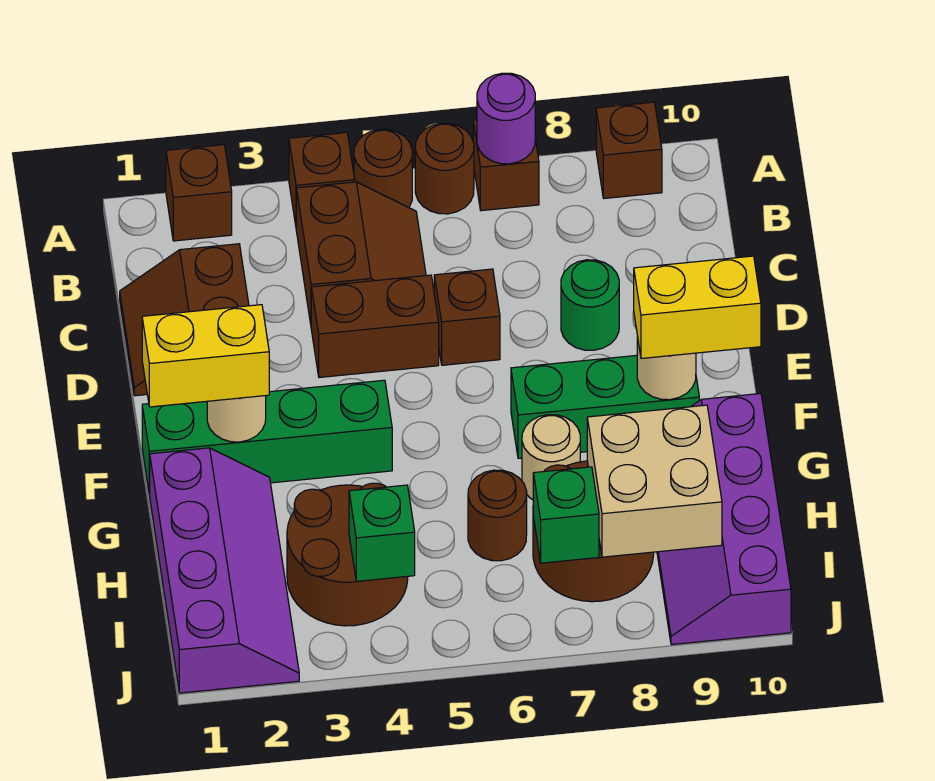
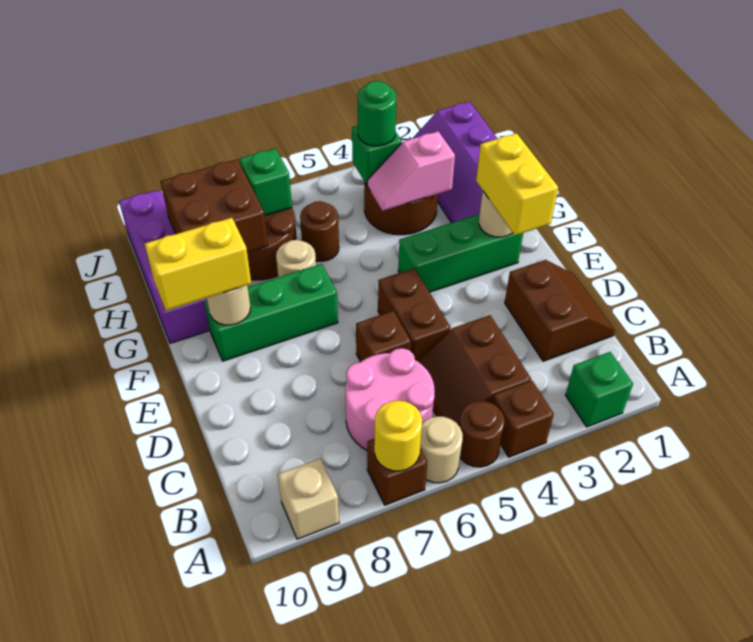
brown brick A2 level 1 -> green brick A2 level 1
brown round brick A6 level 1 -> tan round brick A6 level 1
purple round brick A7 level 2 -> yellow round brick A7 level 2
brown brick A9 level 1 -> tan brick A9 level 1
none -> pink round brick B6:C7 level 1
brown brick D4:D5 level 1 -> brown brick D5:E5 level 1
green round brick D8 level 1 -> green round brick I4 level 3
green brick F1:F4 level 1 -> green brick F2:F4 level 1
yellow brick F1:F2 level 3 -> yellow brick E2:F2 level 3
none -> pink slope H3:H4 level 2 top 3
tan brick H8:I9 level 2 -> brown brick H8:I9 level 2

